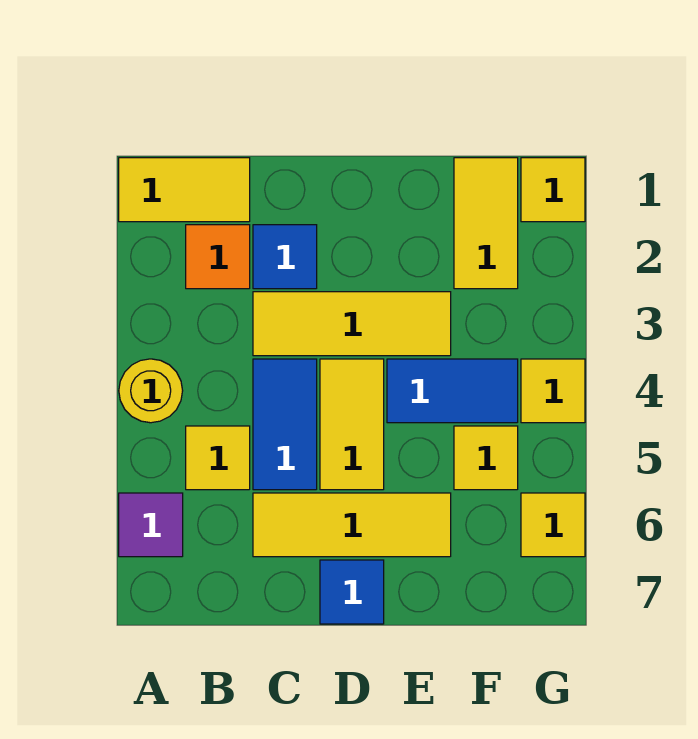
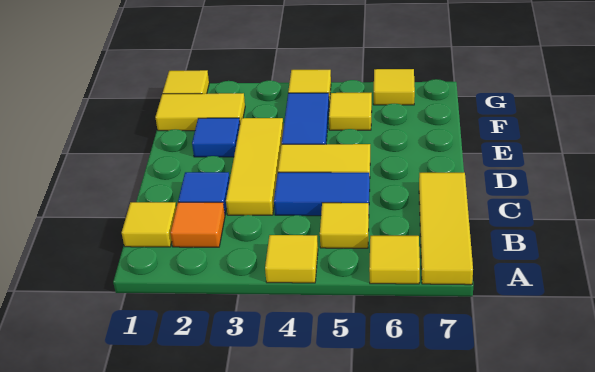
yellow tile A1:B1 level 1 -> yellow tile B1 level 1
yellow round brick A4 level 1 -> yellow tile A4 level 1
purple tile A6 level 1 -> yellow tile A6 level 1
yellow tile C6:E6 level 1 -> yellow tile A7:C7 level 1
blue tile D7 level 1 -> blue tile E2 level 1

